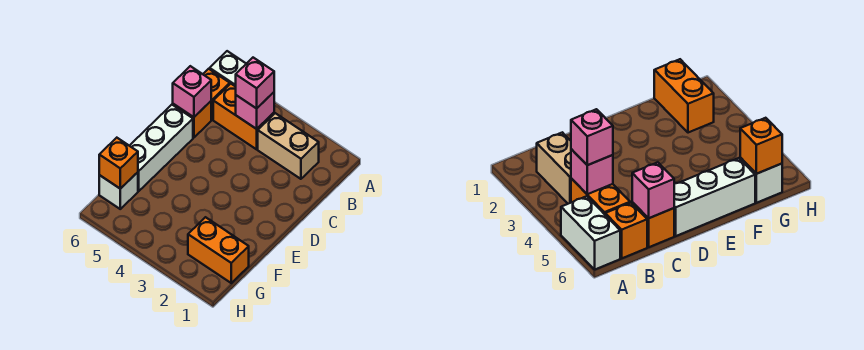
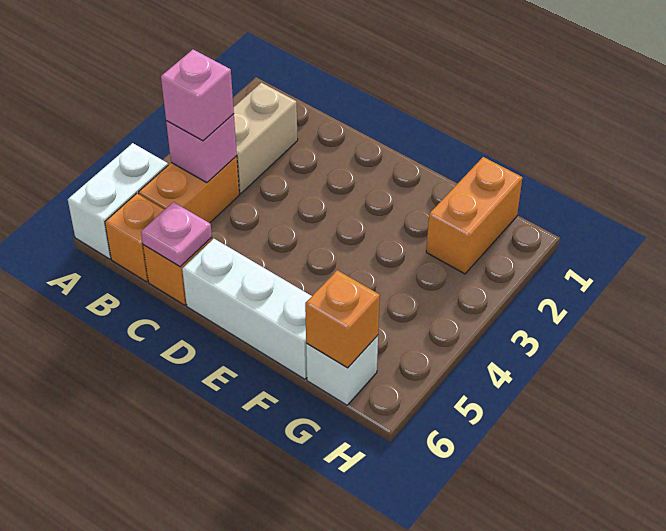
pink brick C6 level 2 -> pink plate C6 level 2

